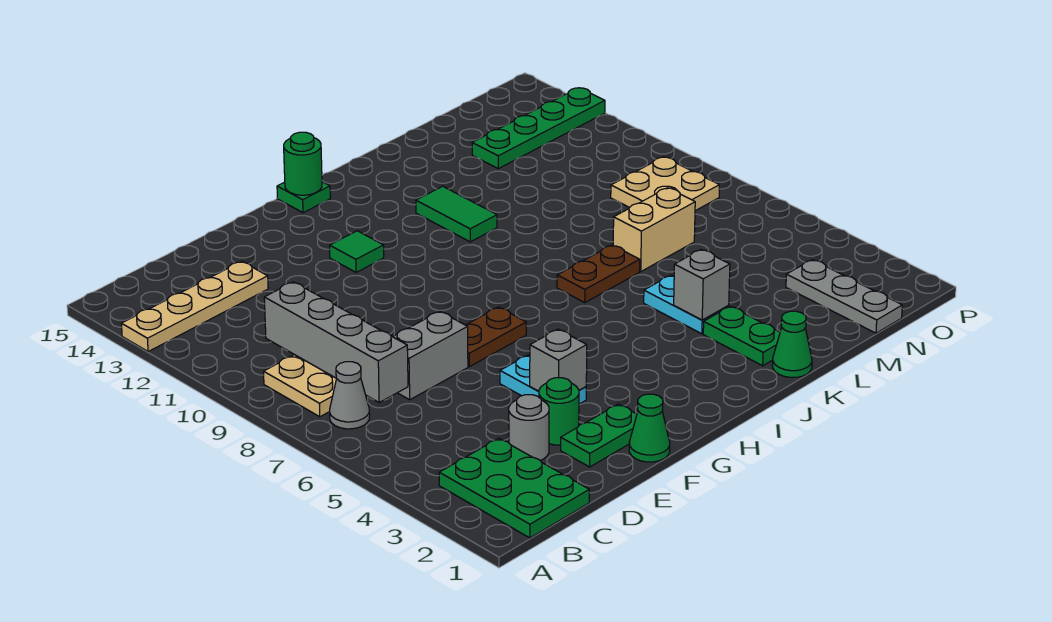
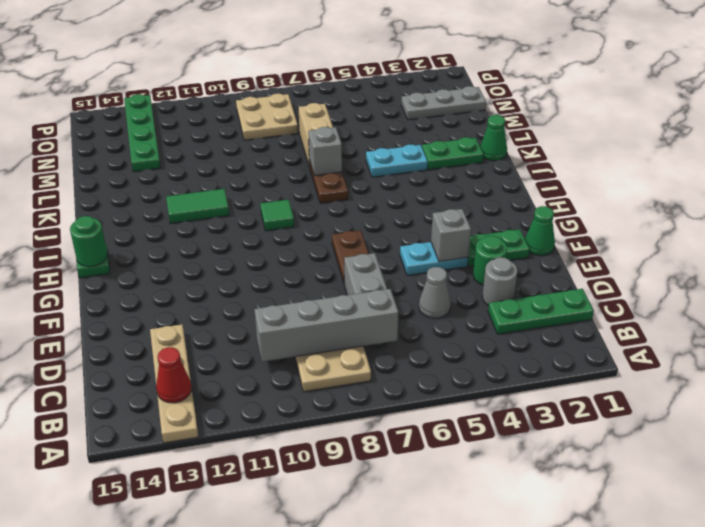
green plate B1:C3 level 1 -> green plate C1:C3 level 1
grey cone B7 level 1 -> grey cone D5 level 1
none -> red cone B13 level 2
green plate E2:F2 level 1 -> green plate F2:F3 level 1
green tile G12 level 1 -> green tile I9 level 1
grey brick K4 level 2 -> grey brick K7 level 2

